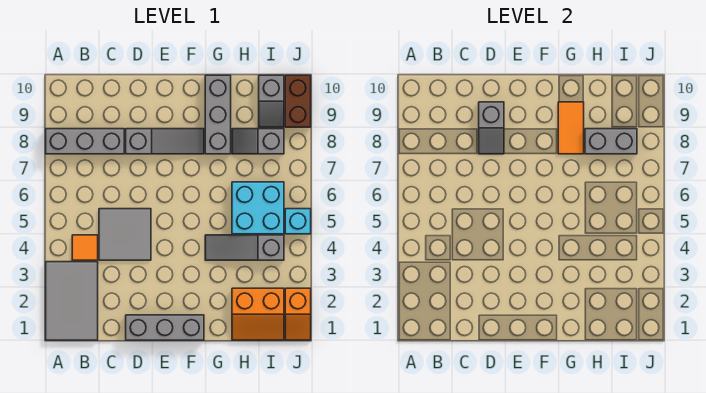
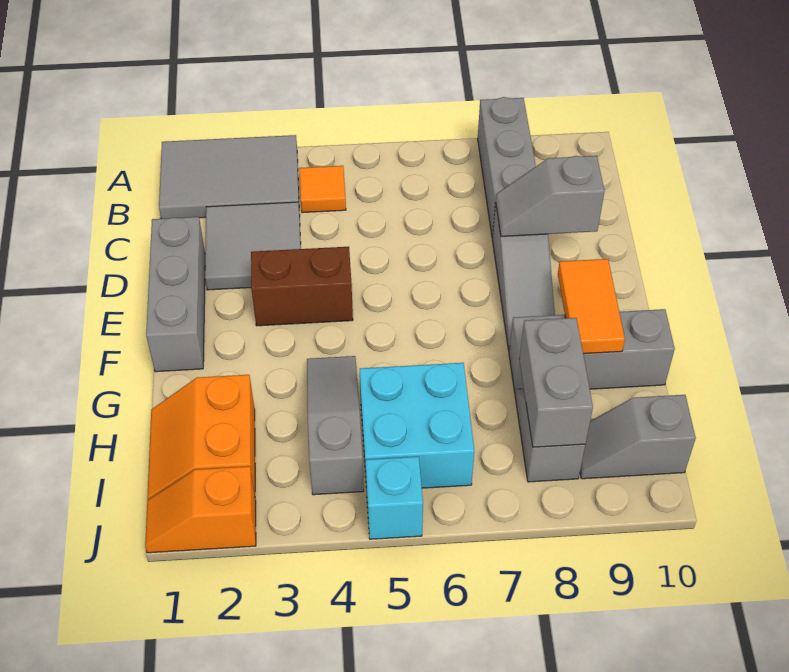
grey tile C4:D5 level 1 -> grey tile C2:D3 level 1
orange tile G8:G9 level 2 -> orange tile F9:G9 level 2
brown brick J9:J10 level 1 -> brown brick E3:E4 level 1

